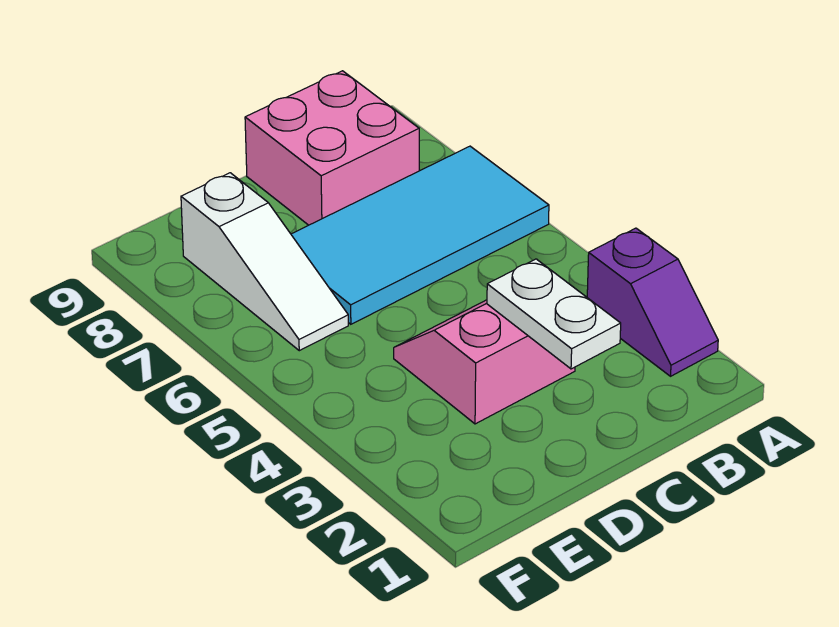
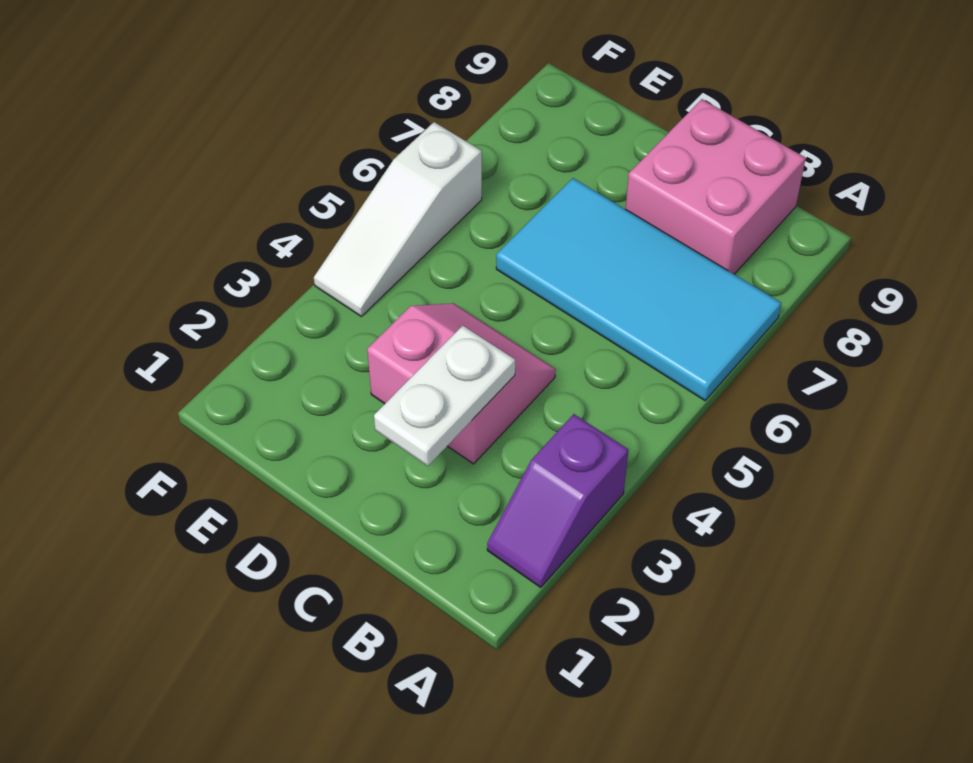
white slope E6:E8 level 1 top 8 -> white slope F4:F6 level 1 top 6

